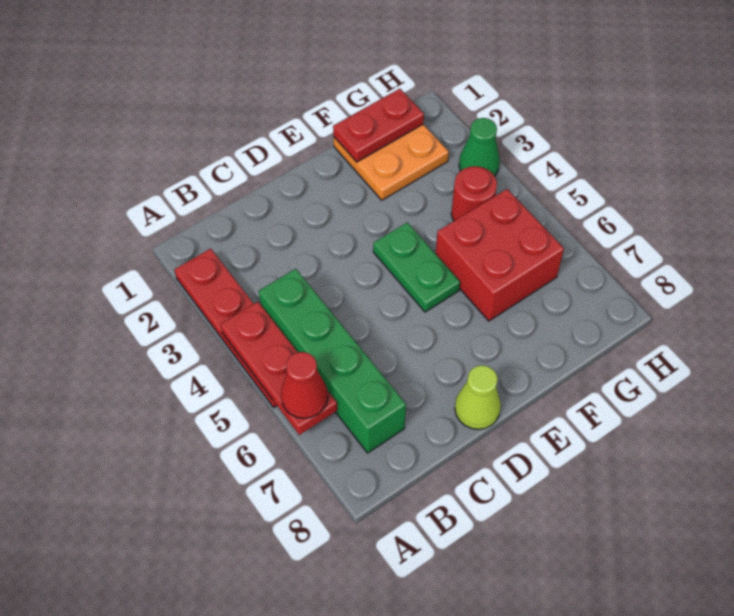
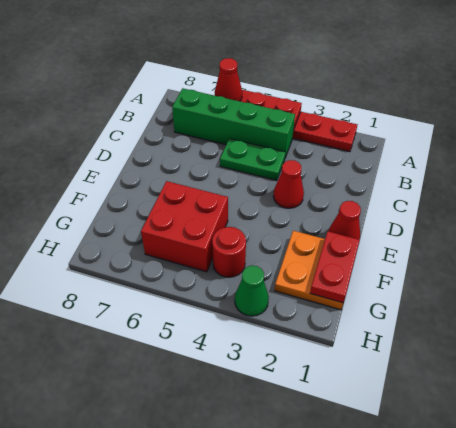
none -> red cone D3 level 1
lime cone D8 level 1 -> none
none -> red cone E1 level 1
green plate E4:E5 level 1 -> green plate C4:C5 level 1

